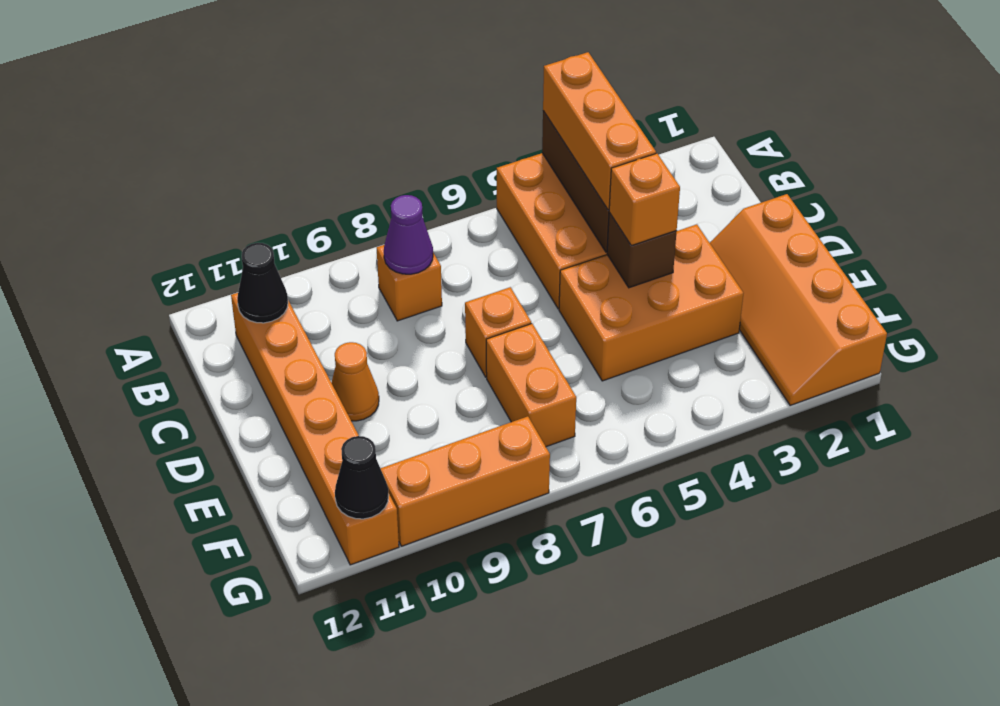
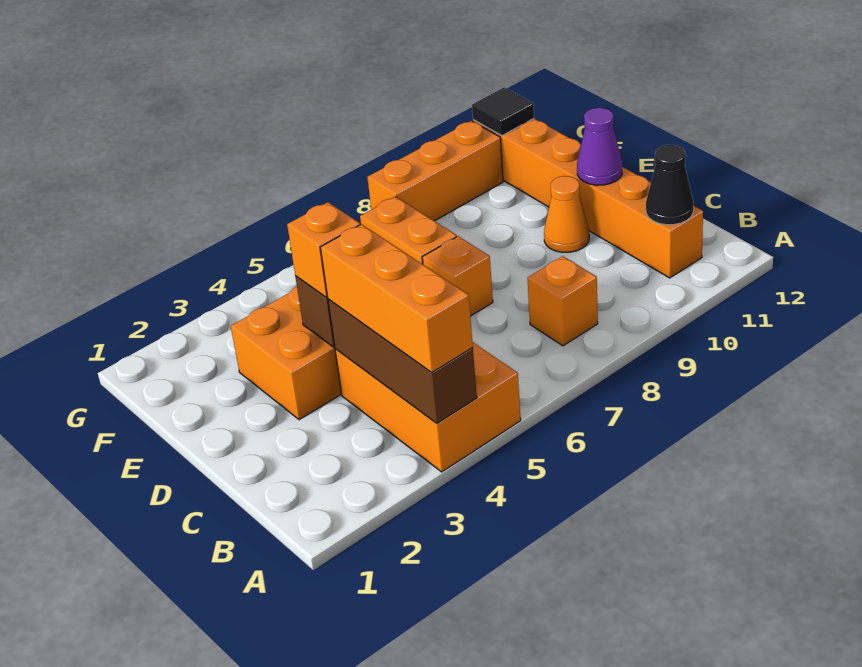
purple cone B8 level 2 -> purple cone D11 level 2
orange slope D1:G2 level 1 top 1 -> none
black cone G11 level 2 -> black tile G11 level 2

